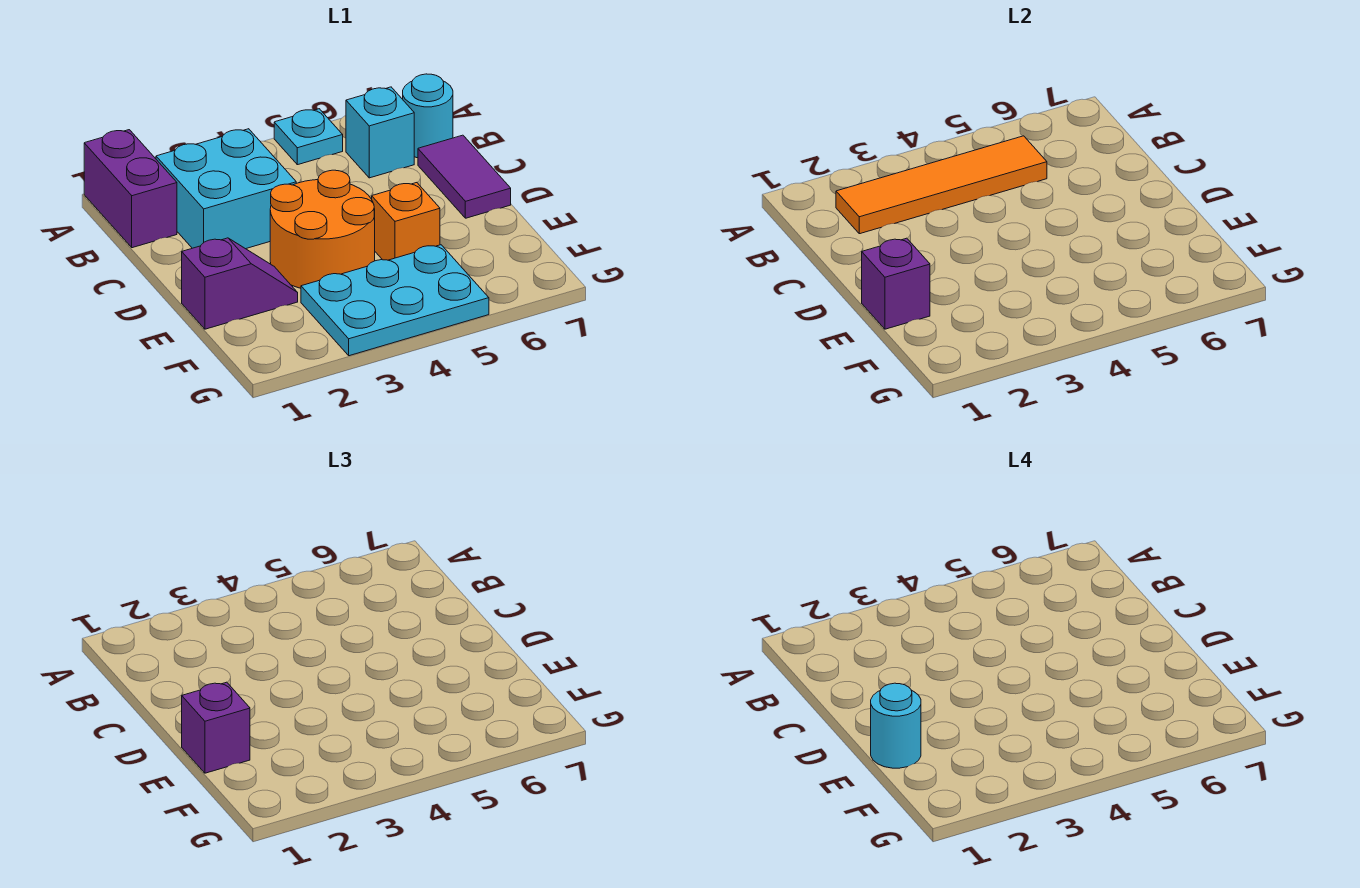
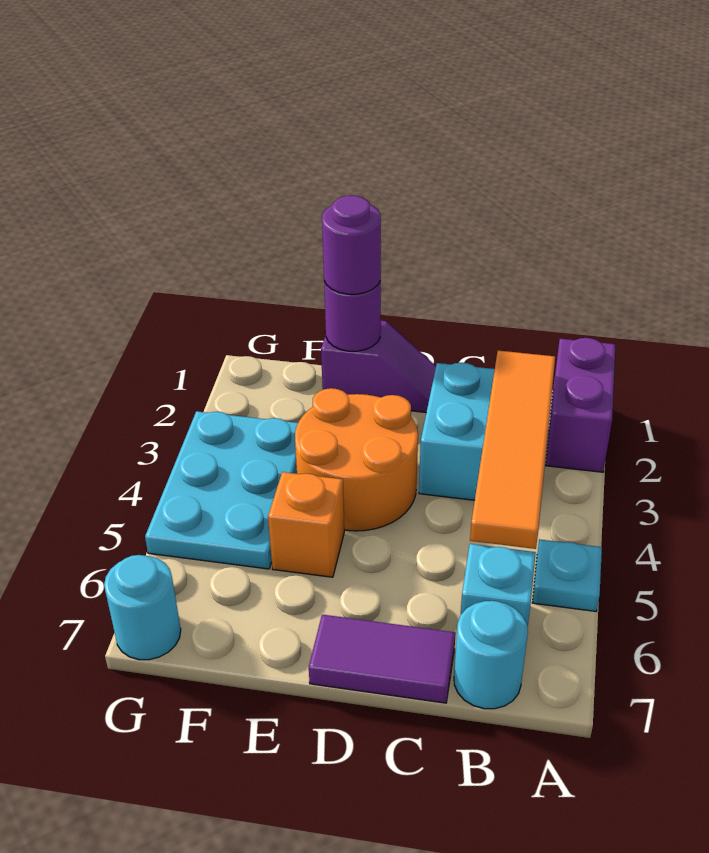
purple brick A1:B1 level 1 -> purple brick A1:A2 level 1
purple slope E1:E2 level 1 top 1 -> purple slope D1:E1 level 1 top E
purple brick E1 level 2 -> purple round brick E1 level 2
purple brick E1 level 3 -> purple round brick E1 level 3
cyan round brick E1 level 4 -> cyan round brick G7 level 1

